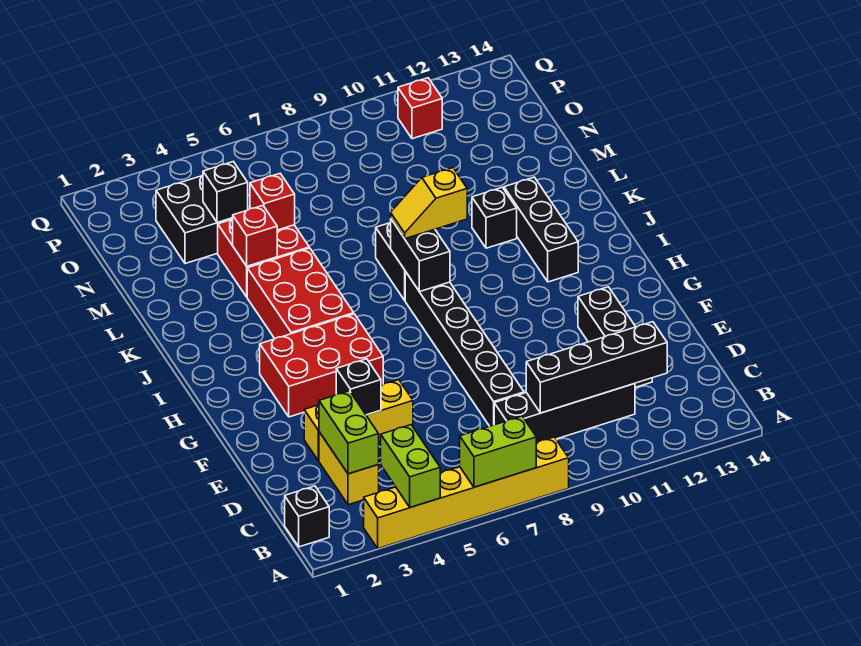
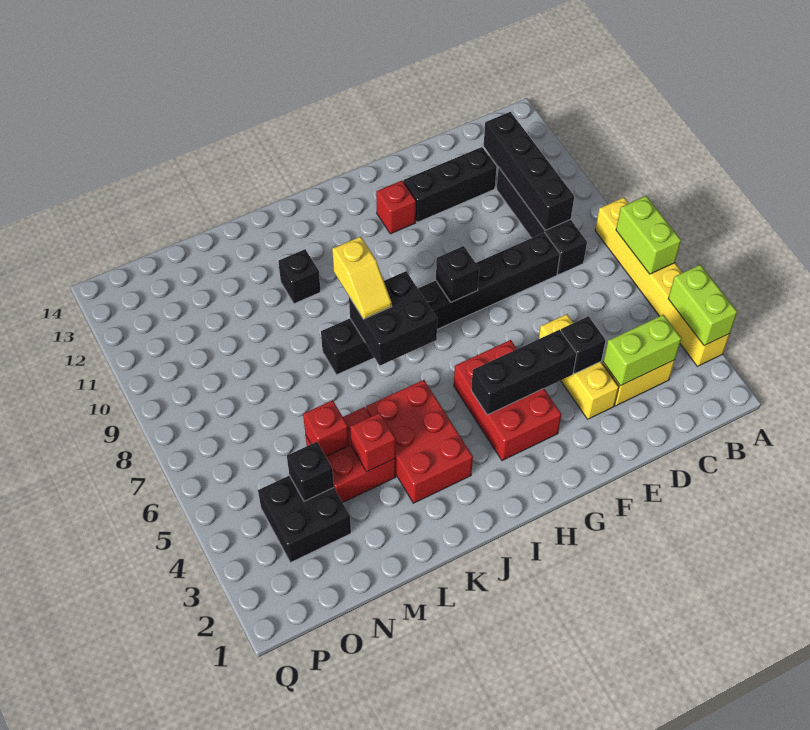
lime brick A4:B4 level 2 -> lime brick A3:A4 level 2
black brick B1 level 1 -> black brick G8 level 2
red brick I4:K5 level 1 -> red brick J3:K5 level 1
black brick I8:J8 level 2 -> black brick I7:J8 level 2
black brick I12:K12 level 1 -> black brick F4:H4 level 2
red brick P11 level 1 -> red brick G12 level 1

